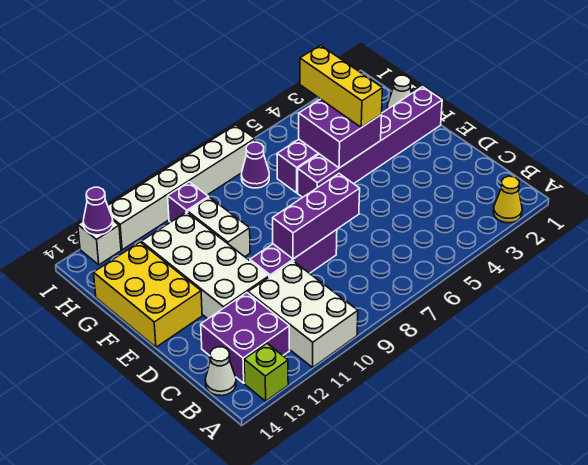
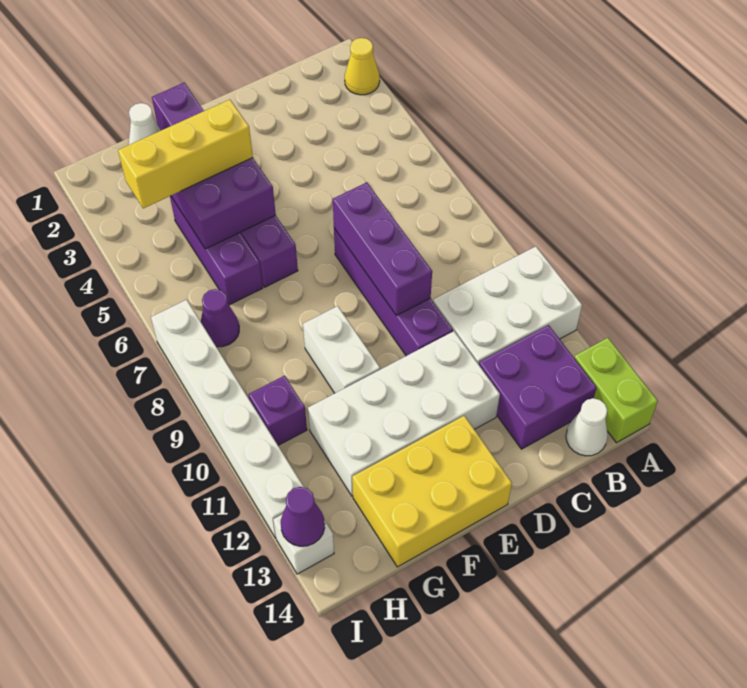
lime brick A13 level 1 -> lime brick A13:A14 level 1
purple brick D8:D10 level 1 -> purple brick D7:D10 level 1
white brick F10:G10 level 1 -> white brick F9:F10 level 1

